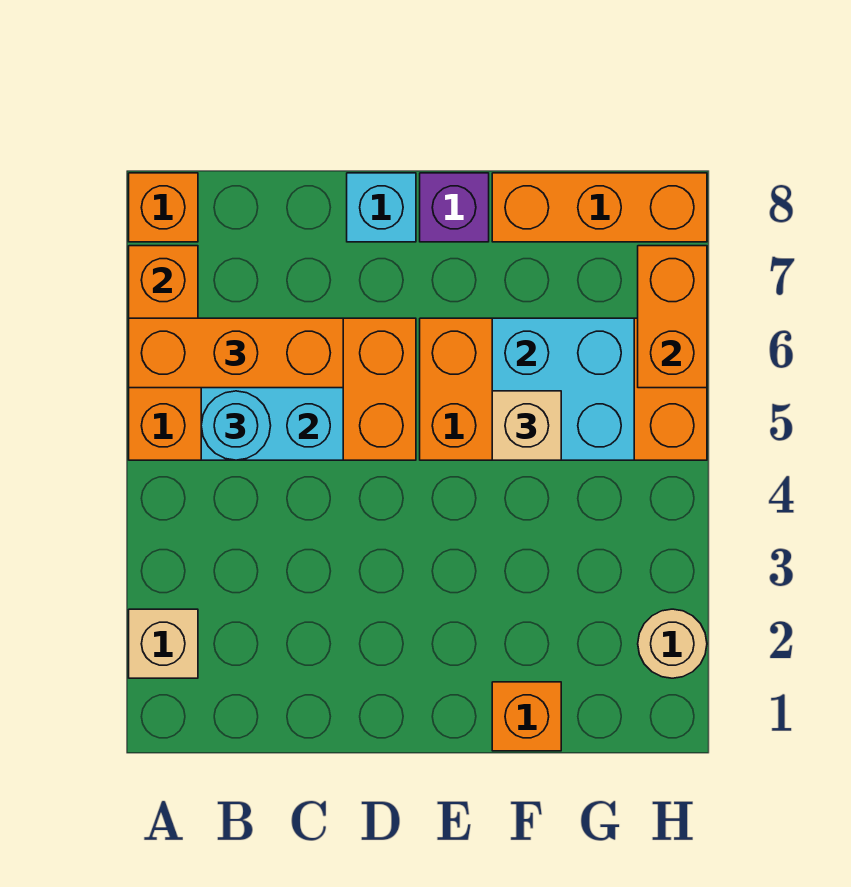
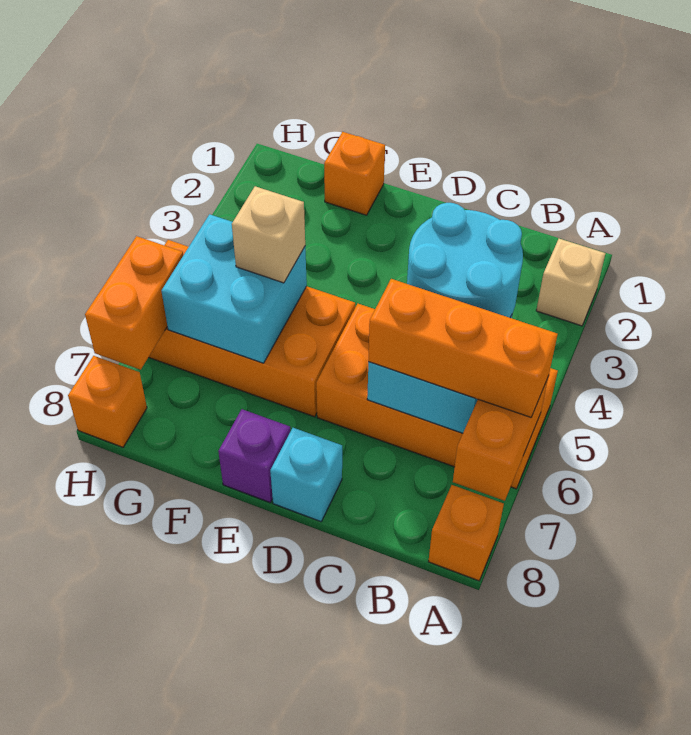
cyan round brick B5 level 3 -> cyan round brick B4:C5 level 3
orange brick F8:H8 level 1 -> orange brick H8 level 1
tan round brick H2 level 1 -> none

